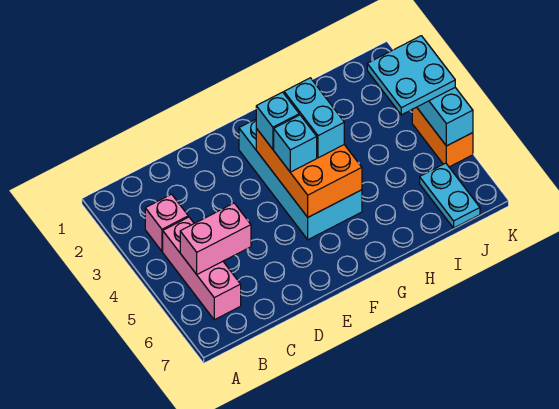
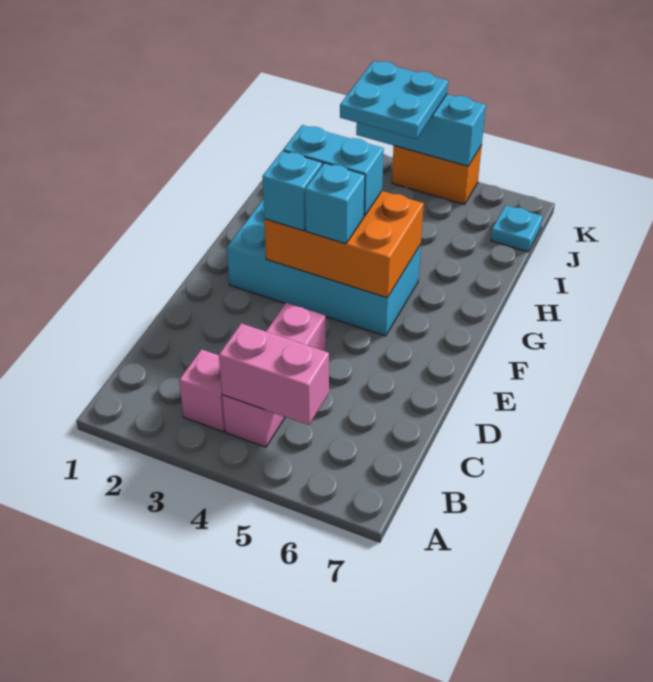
pink brick B4:B6 level 1 -> pink brick B4:D4 level 1
pink brick B5:C5 level 2 -> pink brick B4:B5 level 2
cyan plate J6:J7 level 1 -> cyan plate J7 level 1

